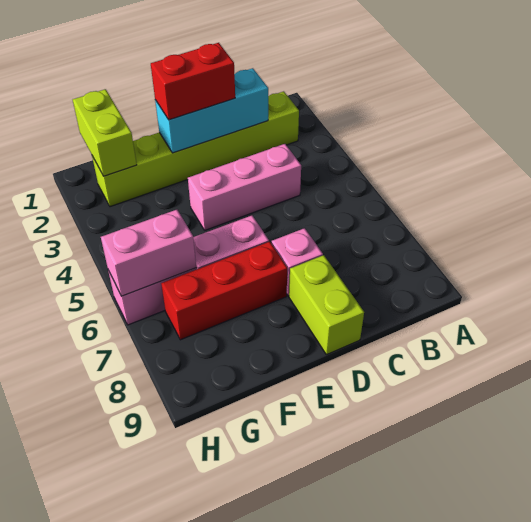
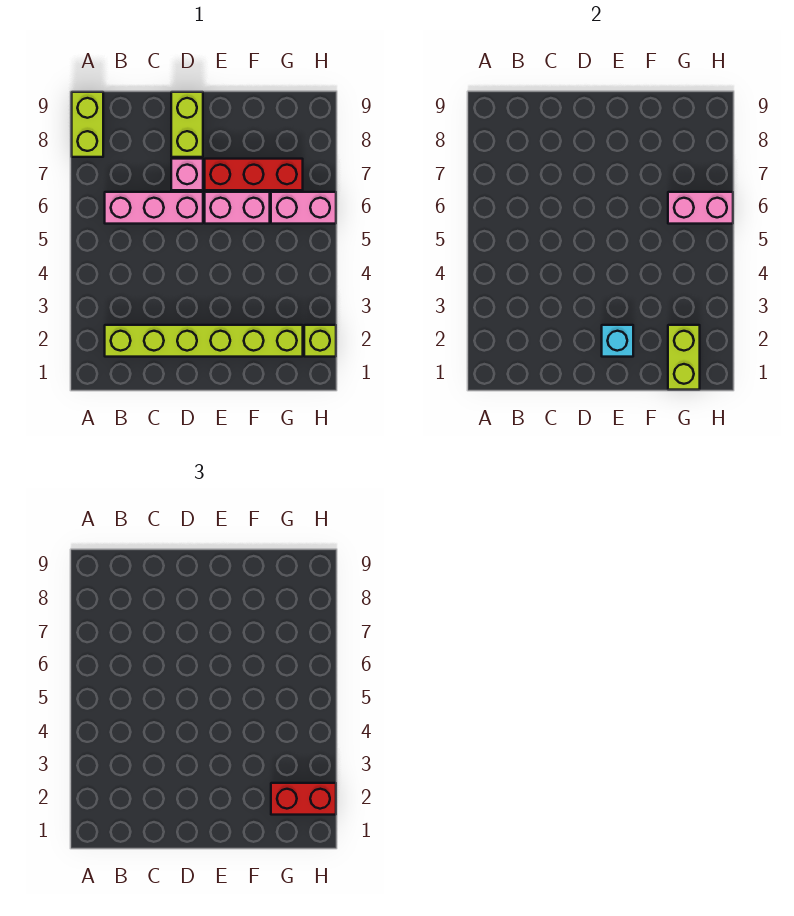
none -> lime brick A8:A9 level 1
cyan brick C2:E2 level 2 -> cyan brick E2 level 2
pink brick C4:E4 level 1 -> pink brick B6:D6 level 1
red brick D2:E2 level 3 -> red brick G2:H2 level 3
none -> lime brick H2 level 1

